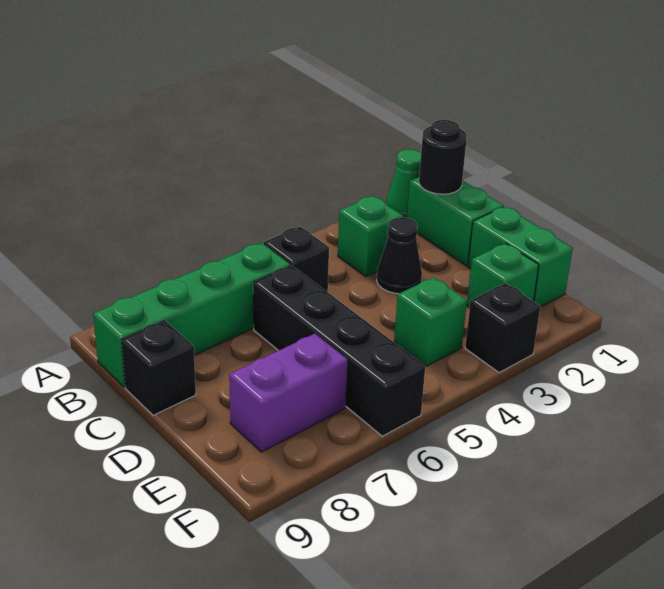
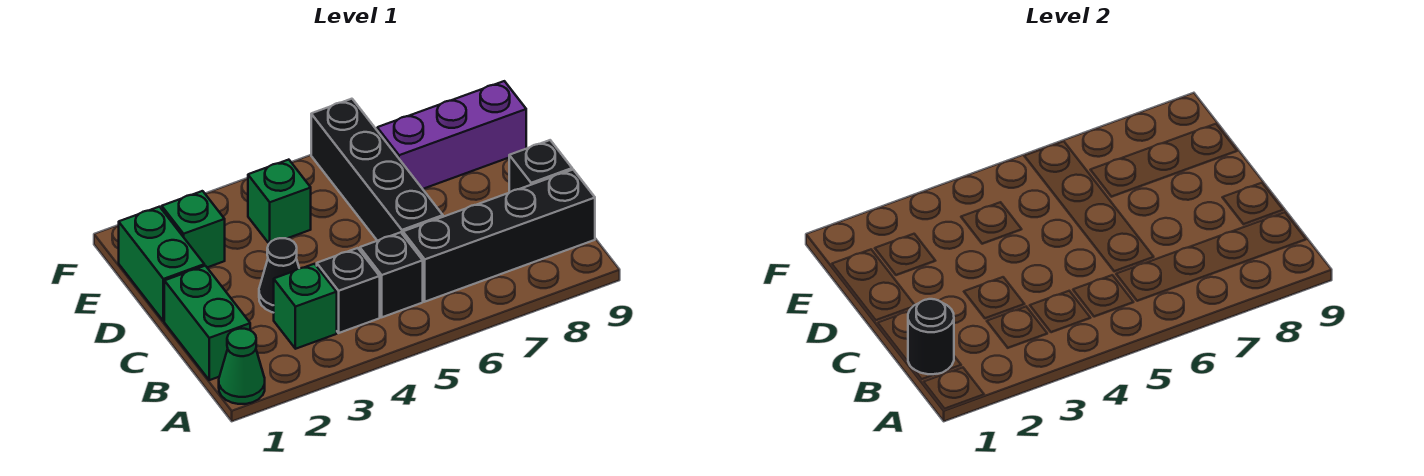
green brick B6:B9 level 1 -> black brick B6:B9 level 1
purple brick E7:E8 level 1 -> purple brick E7:E9 level 1
black brick F3 level 1 -> black brick B4 level 1

